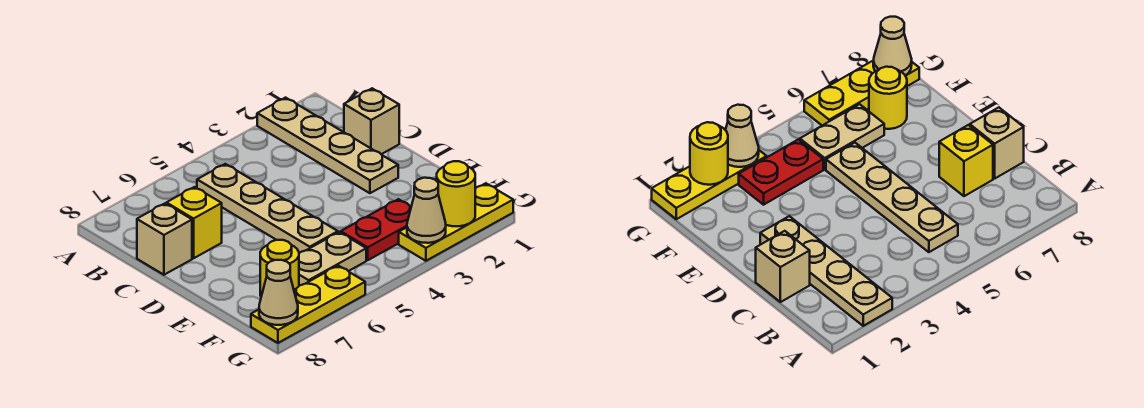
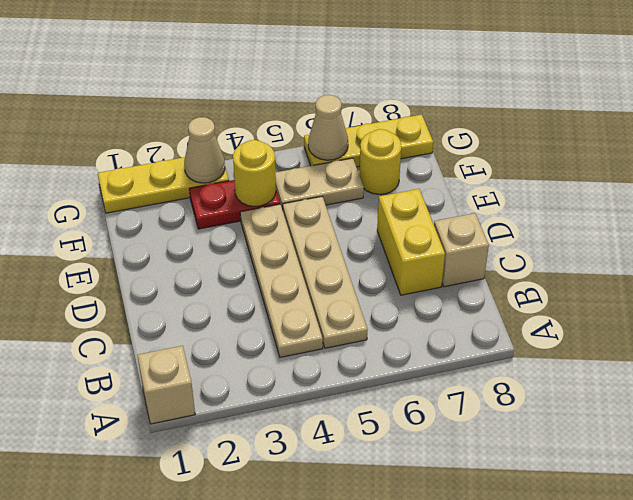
tan plate A2:D2 level 1 -> tan plate B4:E4 level 1
tan brick C1 level 1 -> tan brick A1 level 1
yellow brick C7 level 1 -> yellow brick C7:D7 level 1
yellow round brick G2 level 2 -> yellow round brick F4 level 2
tan cone G8 level 2 -> tan cone G6 level 2

